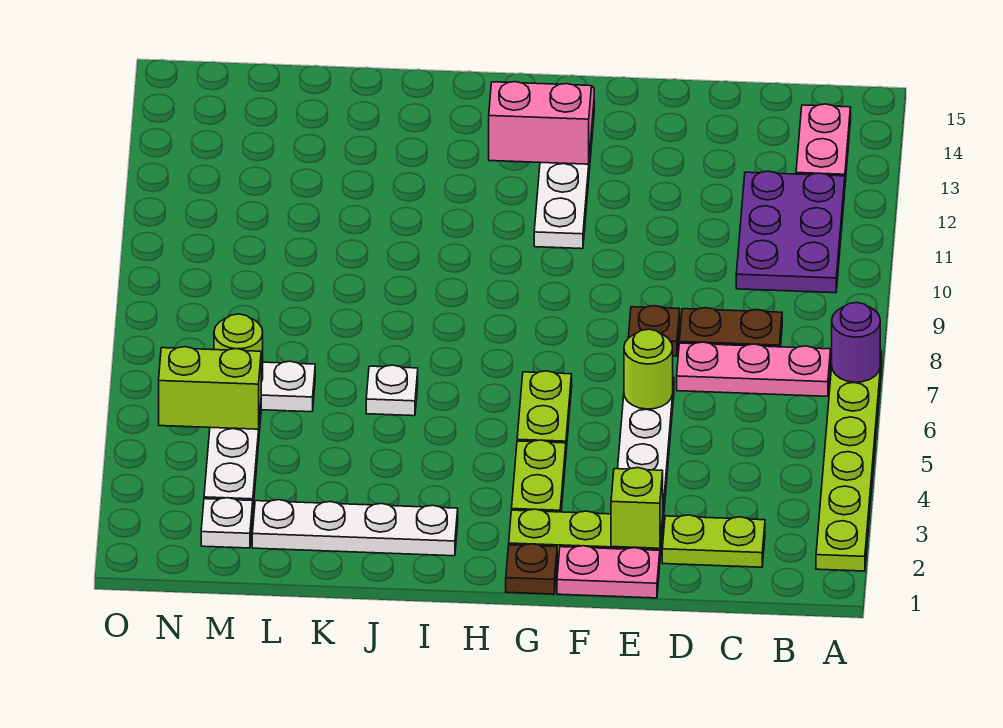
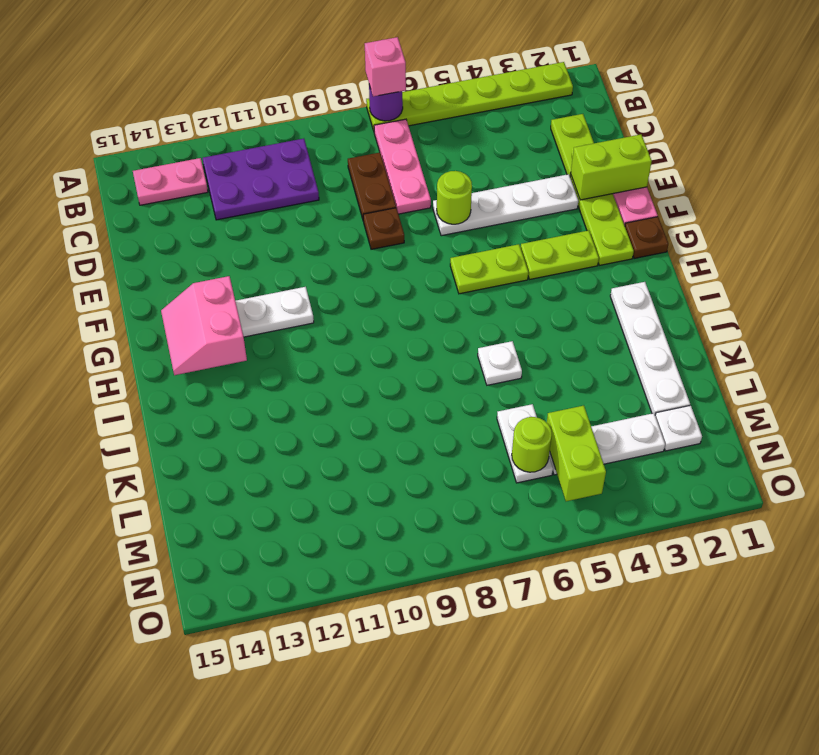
none -> pink brick A7 level 3
lime brick E2 level 2 -> lime brick E1:E2 level 2

